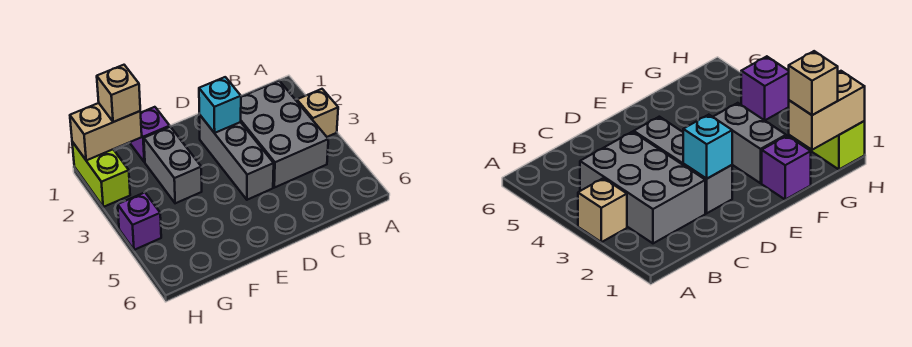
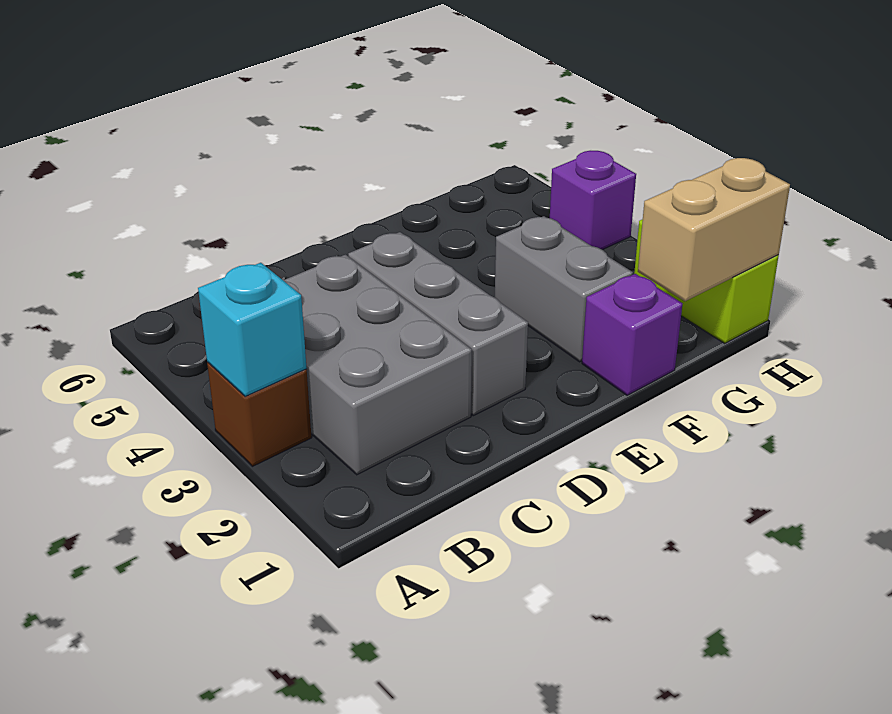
tan brick A3 level 1 -> brown brick A3 level 1
cyan brick D2 level 2 -> cyan brick A3 level 2
tan brick G1 level 3 -> none

